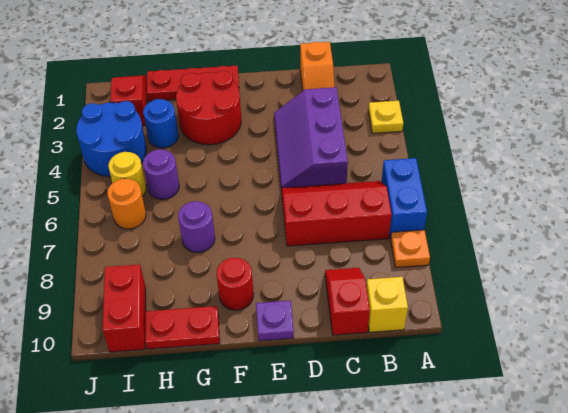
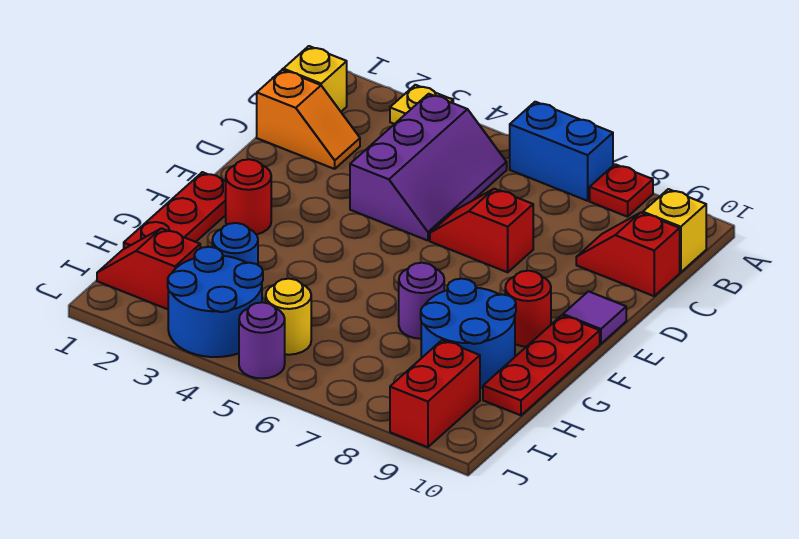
orange plate A8 level 1 -> red plate A8 level 1
none -> yellow brick B1 level 1
red slope B6:D7 level 1 top 7 -> red slope D6:D7 level 1 top 7
purple slope C3:D5 level 1 top C -> purple slope B4:D5 level 1 top 4
purple plate E10 level 1 -> purple tile E10 level 1
red round brick F2:G3 level 1 -> red round brick F2 level 1
none -> blue round brick G8:H9 level 1
red plate G10:H10 level 1 -> red plate F10:H10 level 1
purple round brick H5 level 1 -> purple round brick J5 level 1
orange round brick I6 level 1 -> none
red brick I9:I10 level 1 -> red brick I9:J9 level 1

